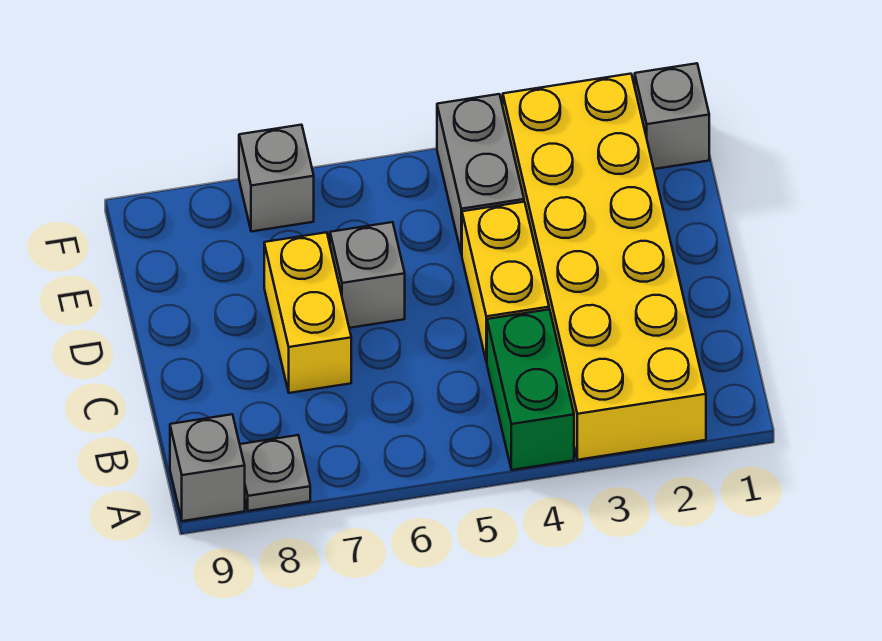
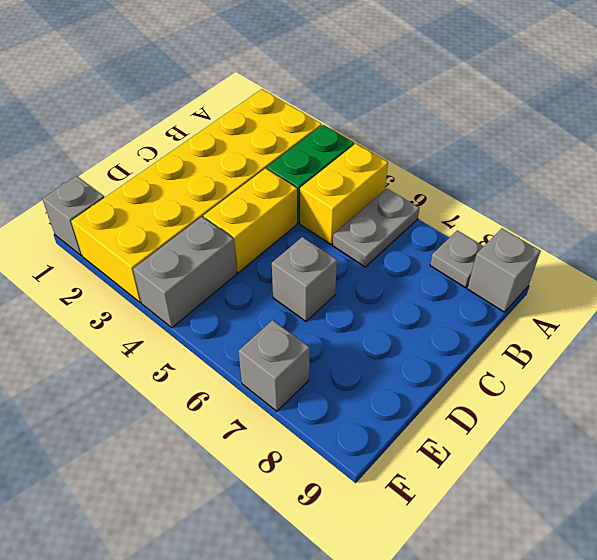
none -> grey plate A6:B6 level 1
yellow brick C7:D7 level 1 -> yellow brick A5:B5 level 1

